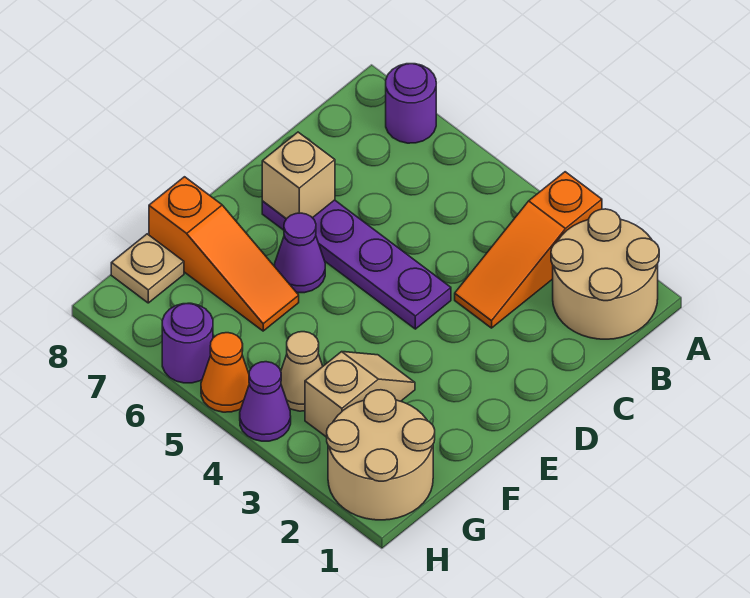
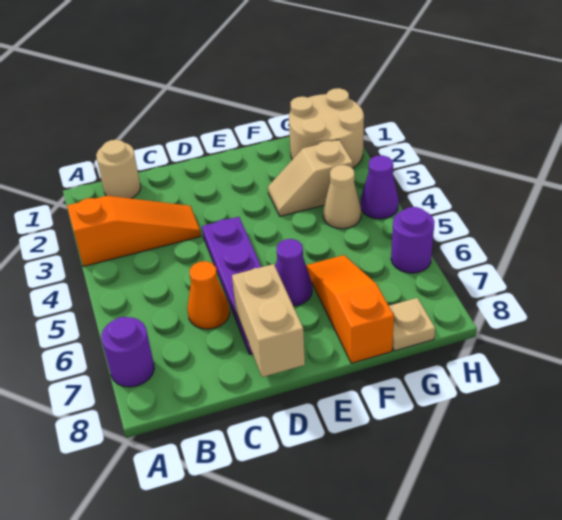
tan round brick A1:B2 level 1 -> tan round brick B1 level 1
tan brick D7 level 2 -> tan brick D7:D8 level 2
orange cone H5 level 1 -> orange cone C6 level 1

